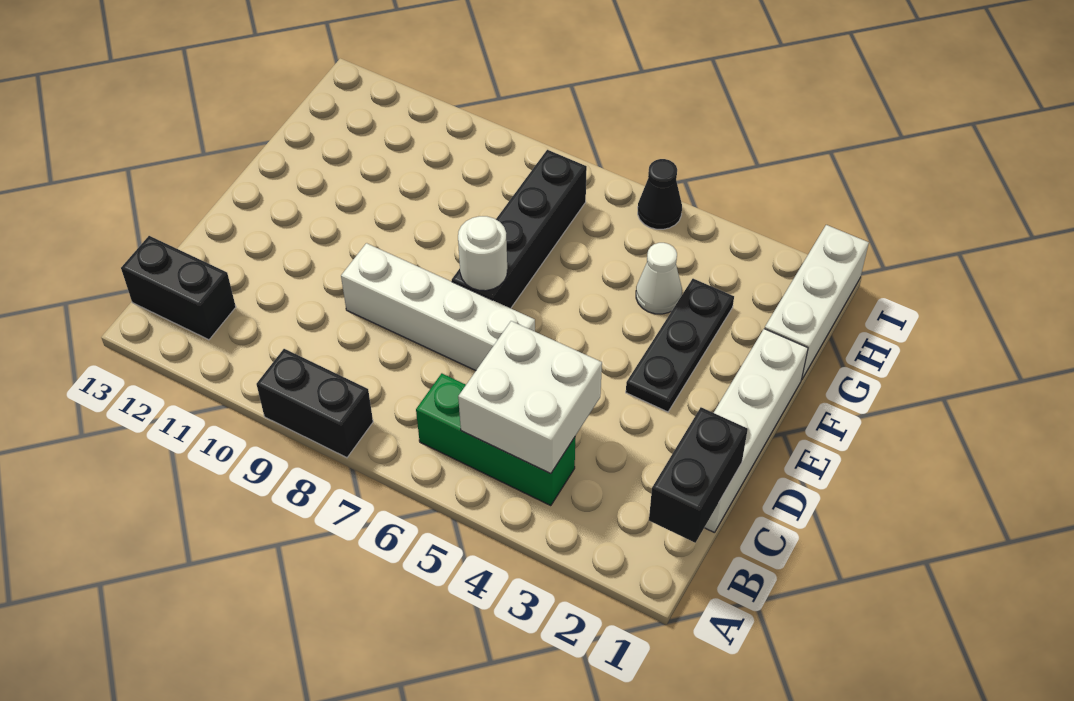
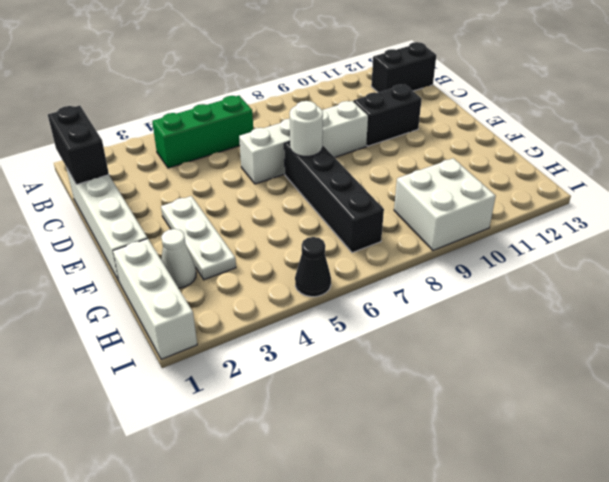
black brick A8:A9 level 1 -> black brick D10:D11 level 1
white brick B4:C5 level 2 -> white brick H9:I10 level 1
black plate E3:G3 level 1 -> white plate E3:G3 level 1
white cone G4 level 1 -> white cone G2 level 1

